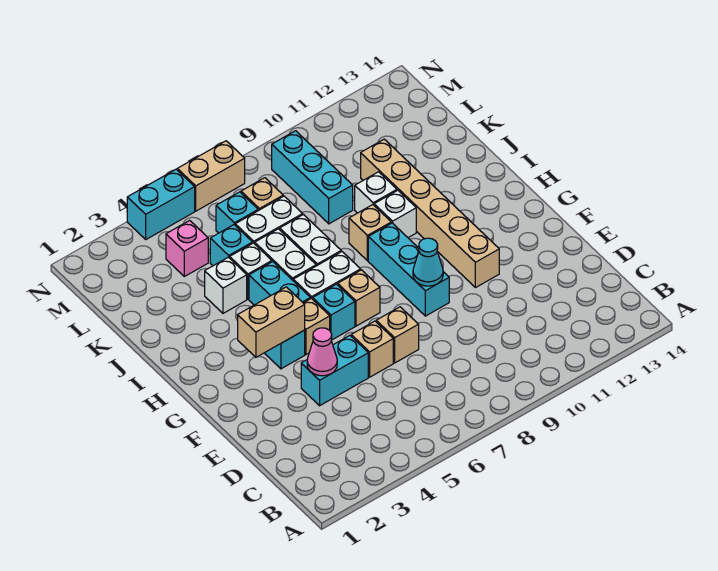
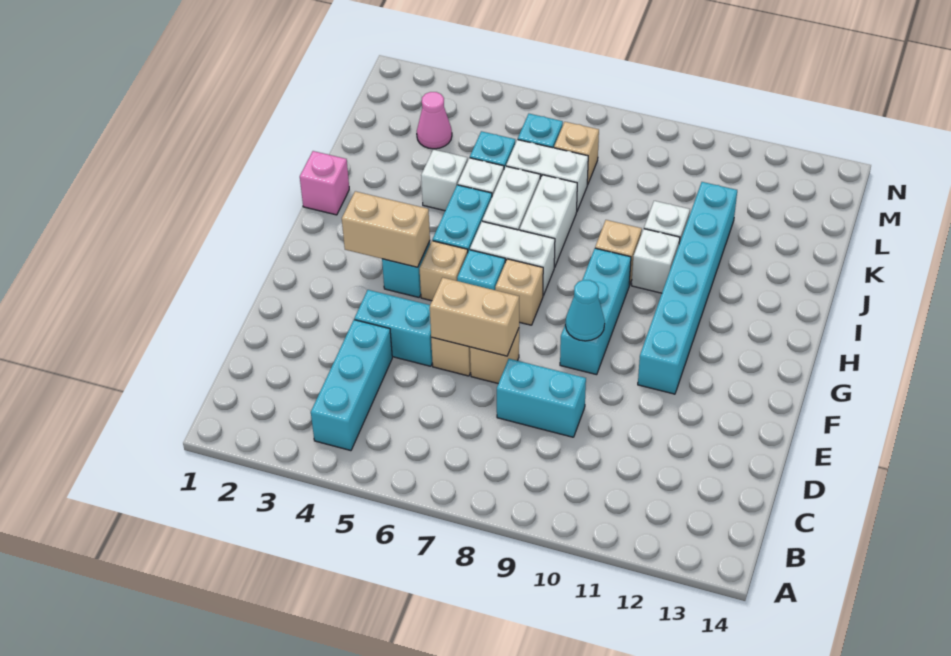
pink cone E4 level 2 -> pink cone L3 level 1
tan brick F11:K11 level 1 -> cyan brick F11:K11 level 1
cyan brick K9:M9 level 1 -> cyan brick B4:D4 level 1
pink brick L4 level 1 -> pink brick I1 level 1
cyan brick N4:N5 level 1 -> cyan brick D8:D9 level 1
tan brick N6:N7 level 1 -> tan brick E6:E7 level 2

